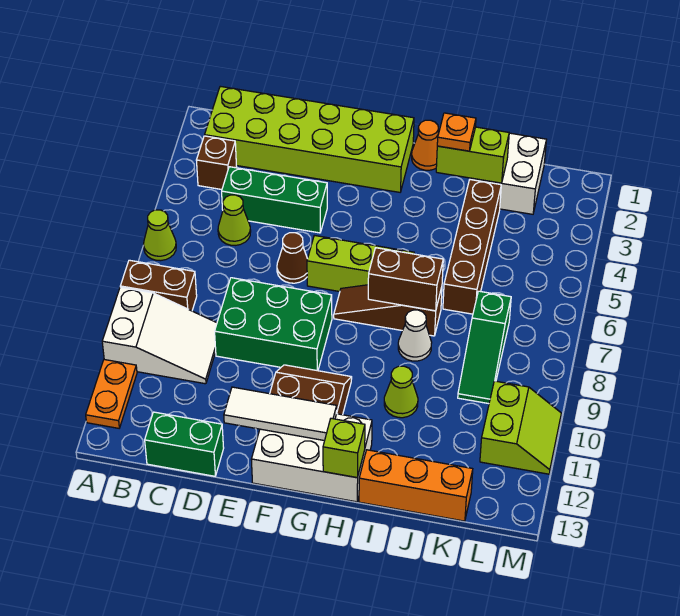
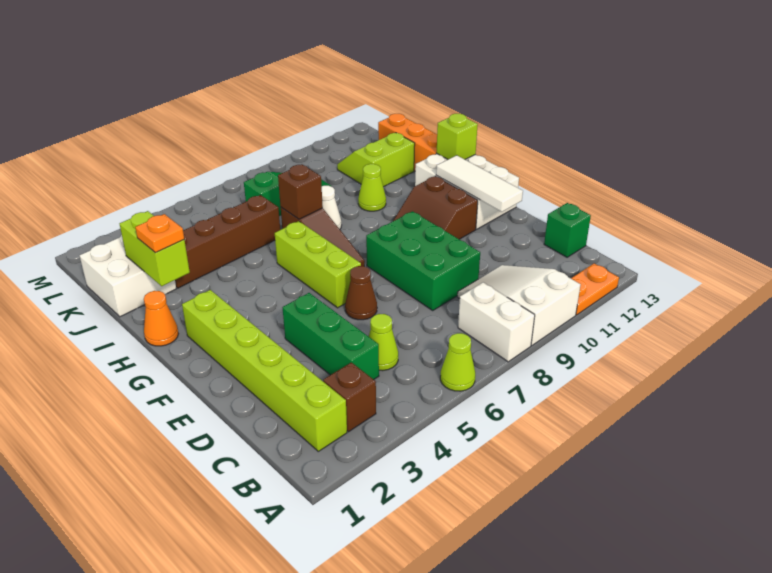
brown brick A8:B8 level 1 -> white brick A8:B8 level 1
lime brick B1:G2 level 1 -> lime brick B2:G2 level 1
green brick C13:D13 level 1 -> green brick C13 level 1
brown brick H7:I7 level 2 -> brown brick I7 level 2
lime slope L10:M11 level 1 top L -> lime slope J11:K12 level 1 top J

